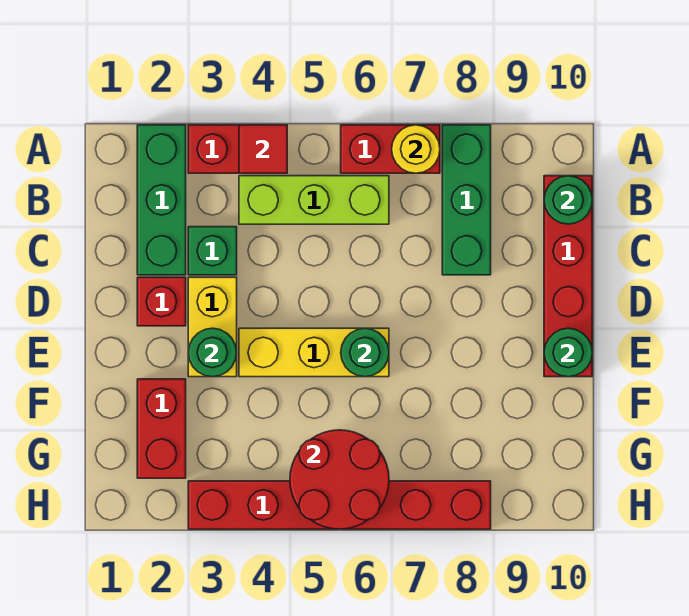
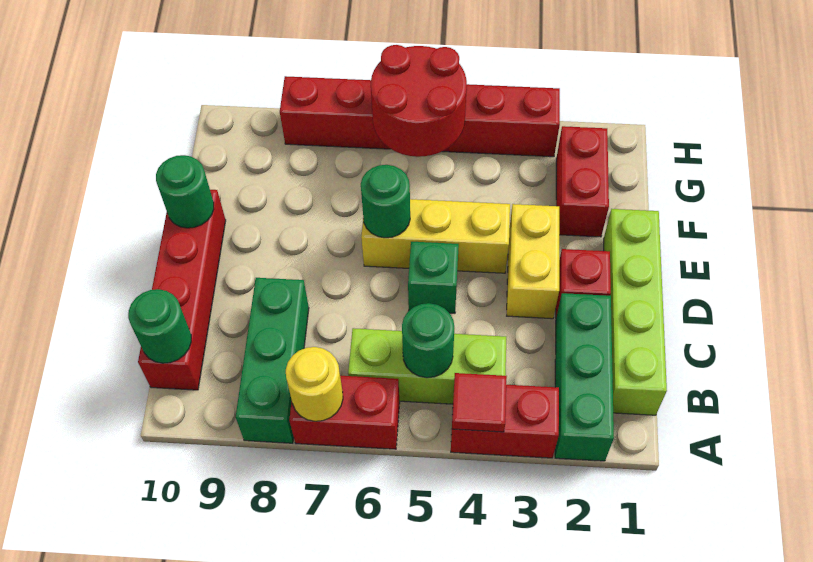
none -> lime brick B1:E1 level 1
green brick C3 level 1 -> green brick D5 level 1
green round brick E3 level 2 -> green round brick B5 level 2

